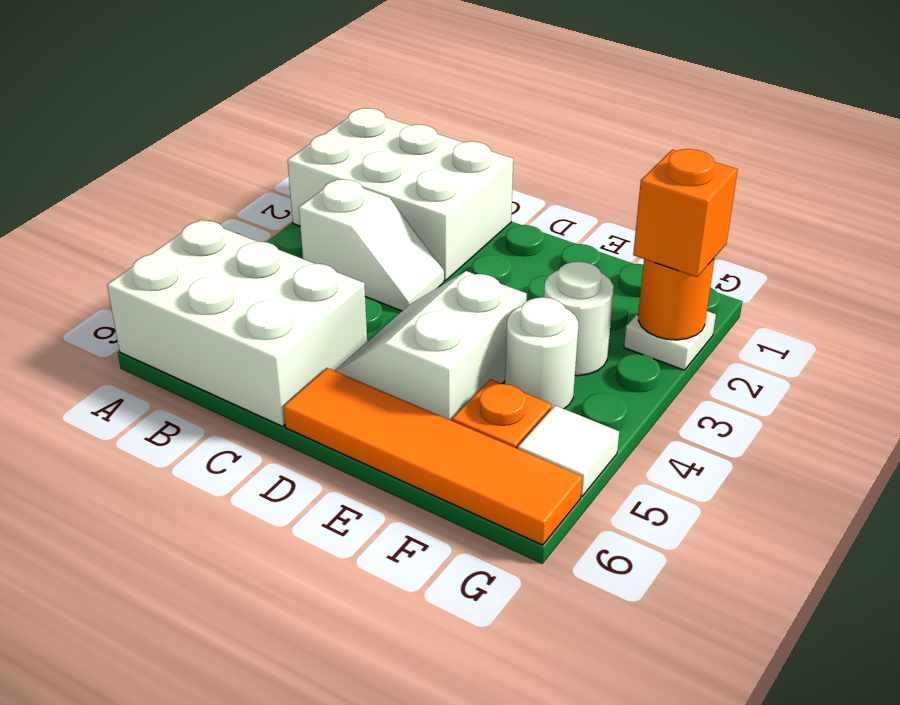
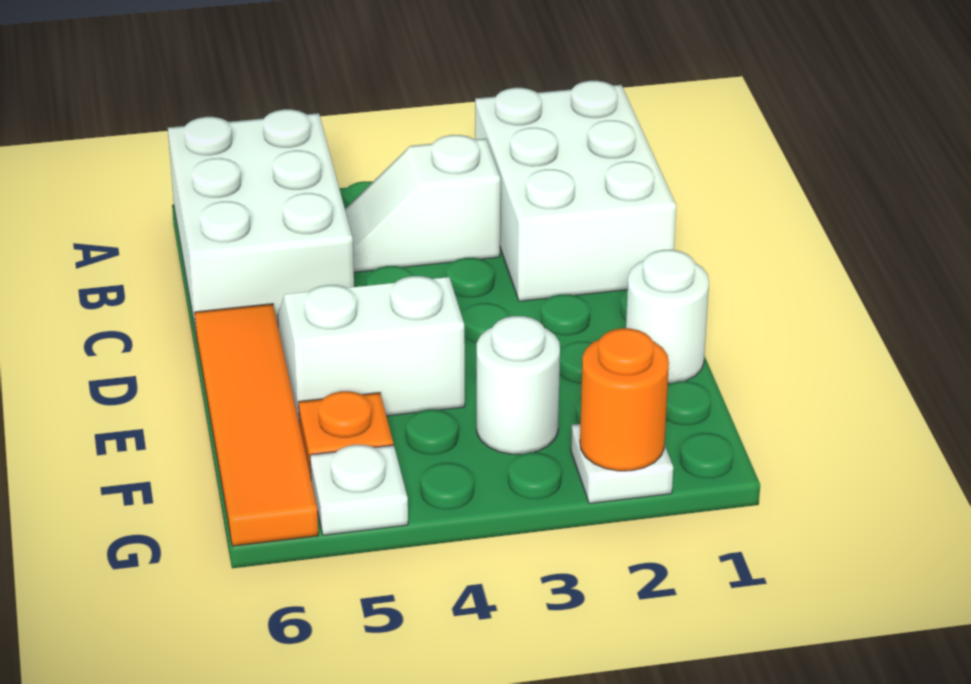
white slope B3:C3 level 1 top B -> white slope B3:B4 level 1 top 3
white round brick F4 level 1 -> white round brick E1 level 1
orange brick G2 level 3 -> none
white tile G5 level 1 -> white plate G5 level 1

